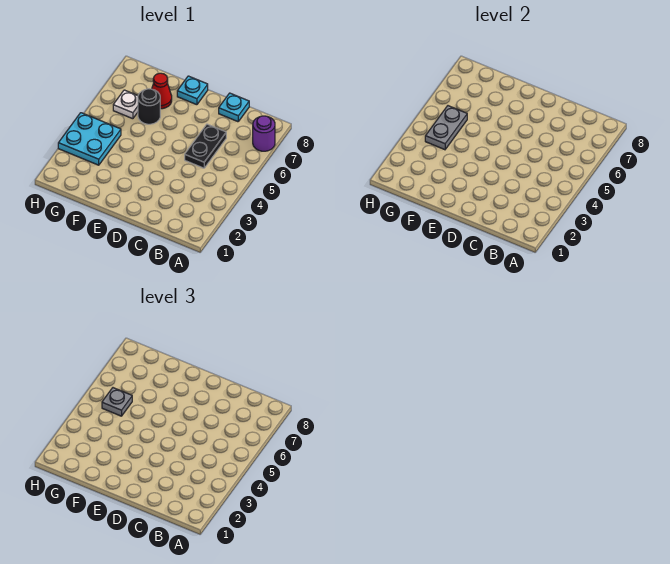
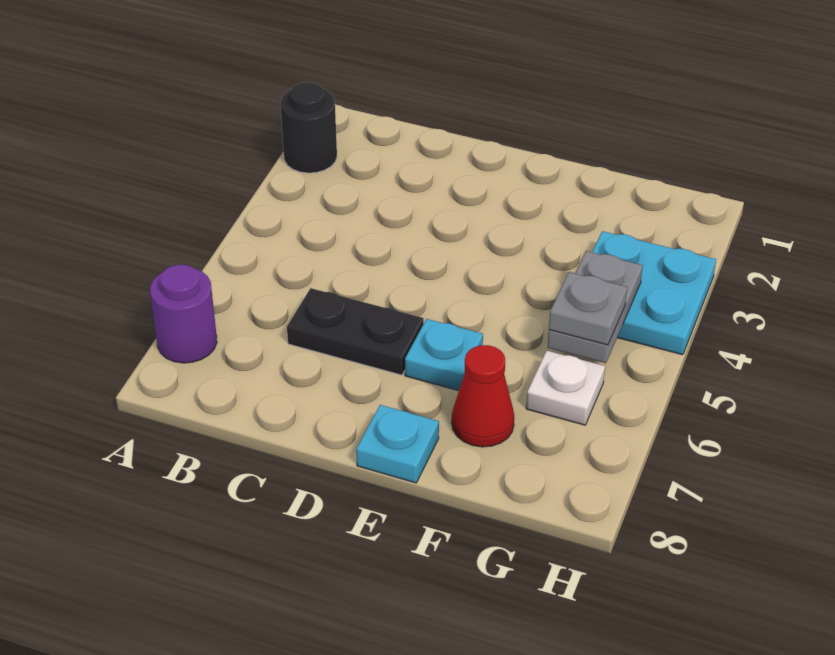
black plate C5:C6 level 1 -> black plate C6:D6 level 1
cyan plate C8 level 1 -> cyan plate E6 level 1
black round brick F6 level 1 -> black round brick A2 level 1

